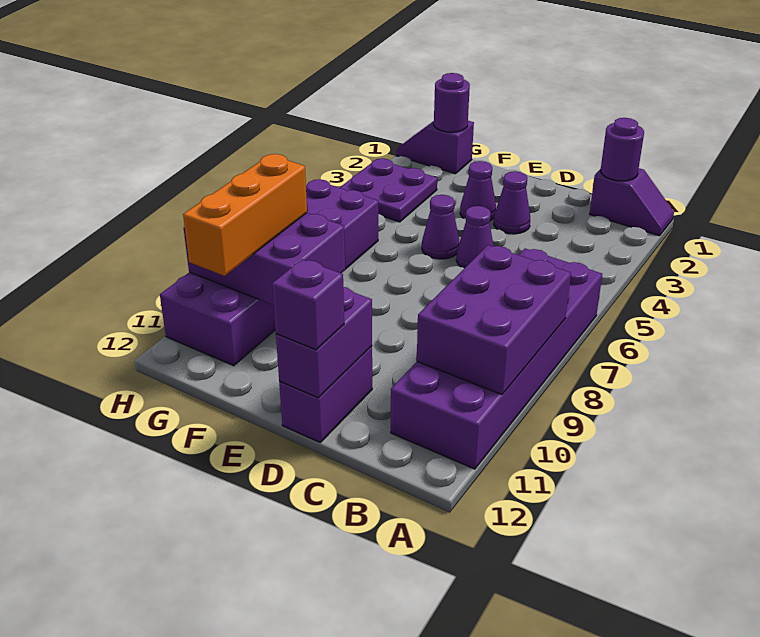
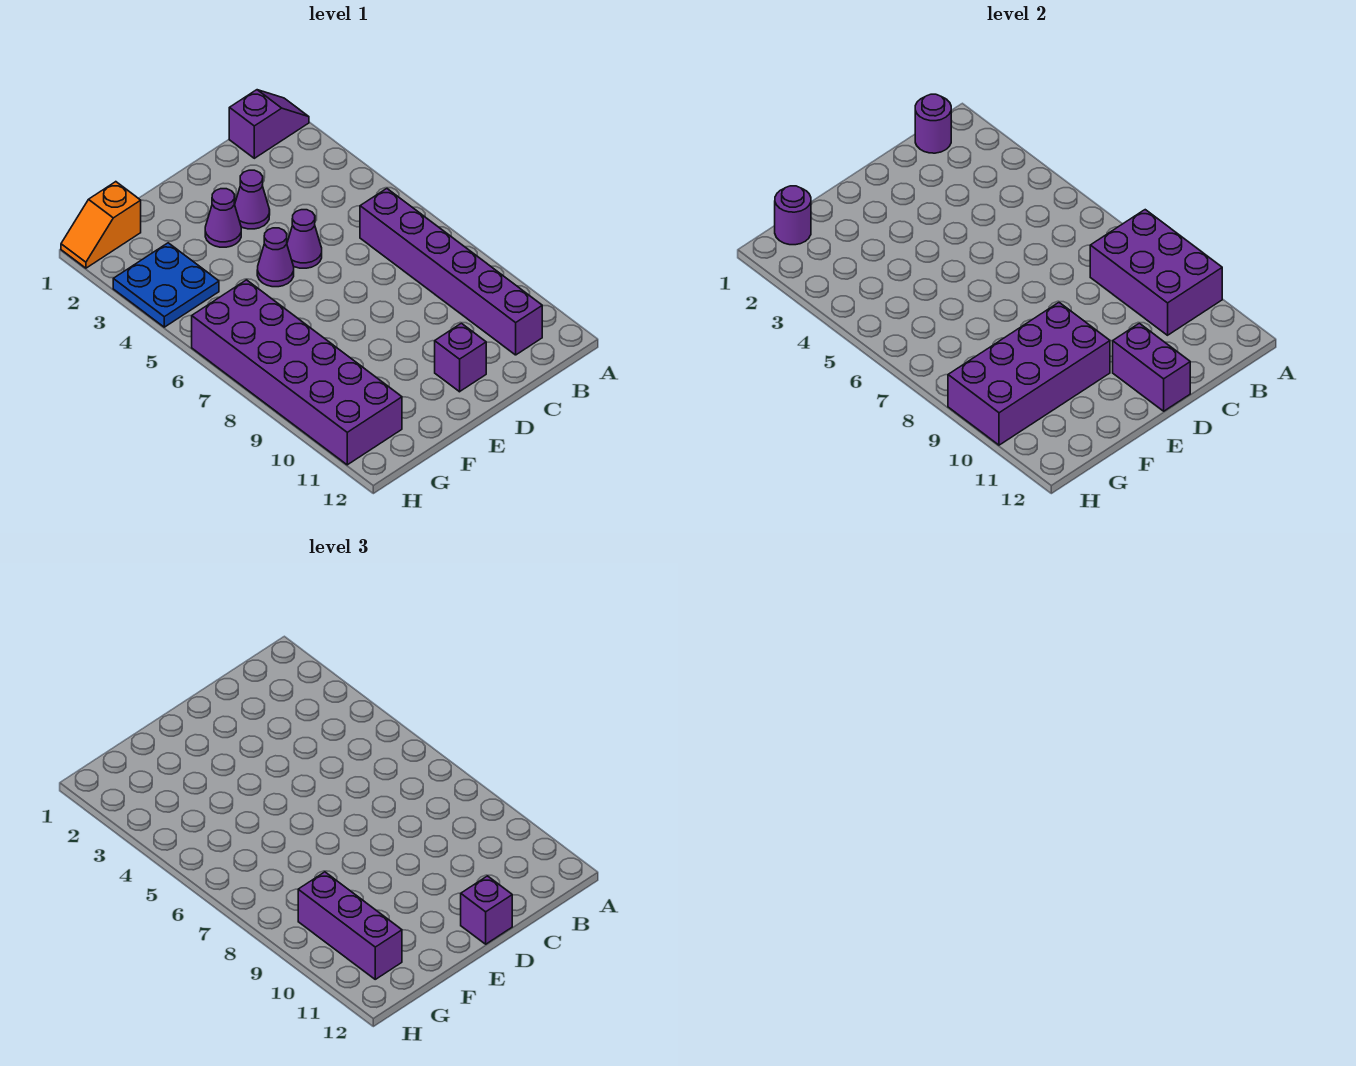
purple brick A6:B11 level 1 -> purple brick B6:B11 level 1
purple brick D11:D12 level 1 -> purple brick D11 level 1
purple brick F9:H10 level 2 -> purple brick E9:H10 level 2
purple slope G1:H1 level 1 top G -> orange slope G1:H1 level 1 top G
purple plate G3:H4 level 1 -> blue plate G3:H4 level 1
orange brick G9:G11 level 3 -> purple brick G9:G11 level 3

